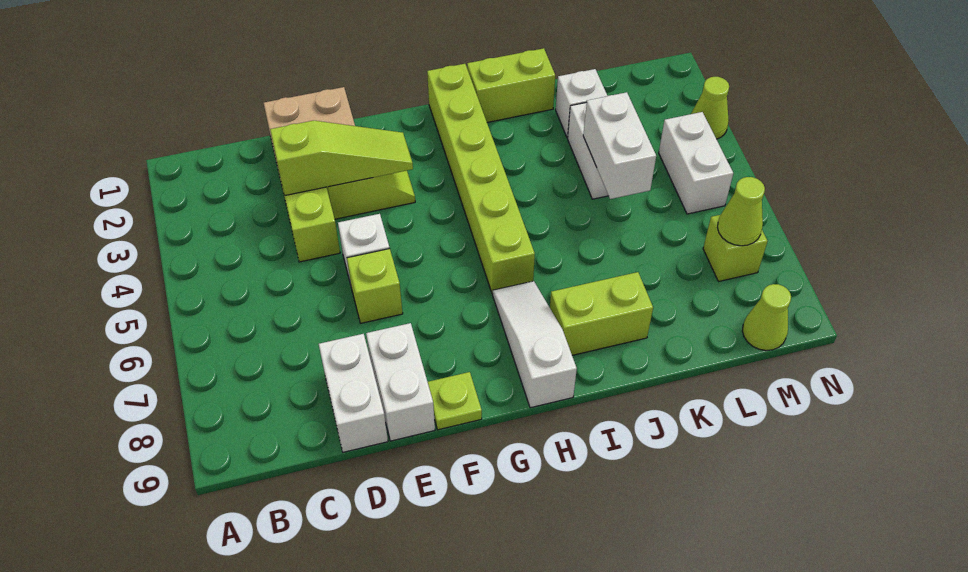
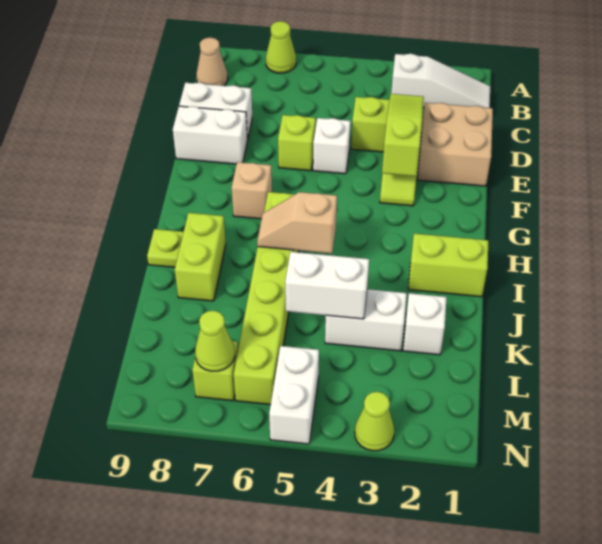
none -> tan cone B9 level 1
lime slope D3:F3 level 2 top D -> lime slope D3:F3 level 2 top F
lime plate F9 level 1 -> lime plate I9 level 1
none -> tan brick G7 level 1
lime brick H1:H6 level 1 -> lime brick H6:M6 level 1
white slope H7:H9 level 1 top 9 -> white slope B1:B3 level 1 top 3
lime brick I1:J1 level 1 -> lime brick I1:I2 level 1
none -> tan slope I5:I6 level 2 top 5
white brick M4:M5 level 1 -> white brick M5:N5 level 1
lime cone M9 level 1 -> lime cone A7 level 1

